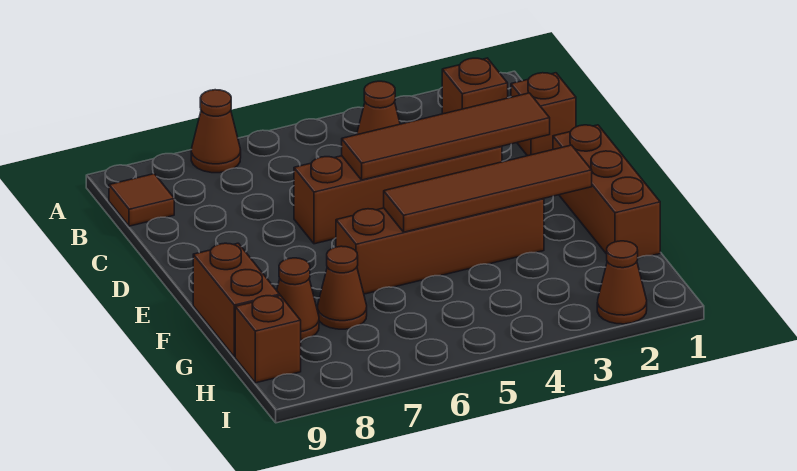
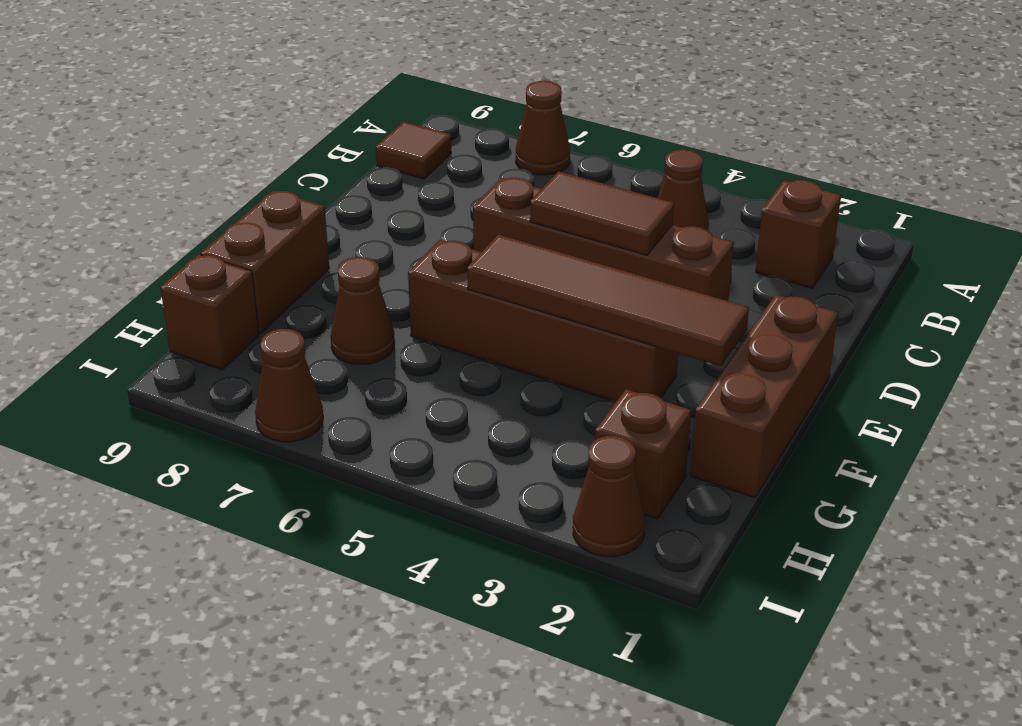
brown brick C1 level 1 -> brown brick H2 level 1
brown tile D2:D5 level 2 -> brown tile D4:D5 level 2
brown cone G8 level 1 -> brown cone I7 level 1

